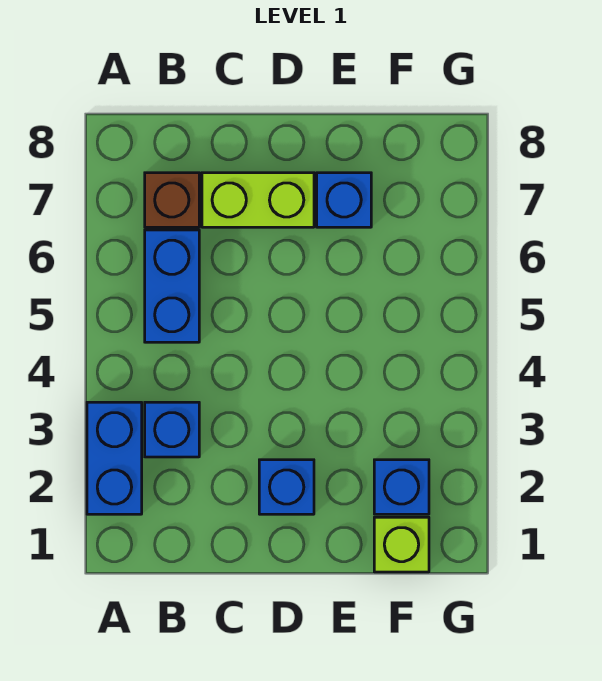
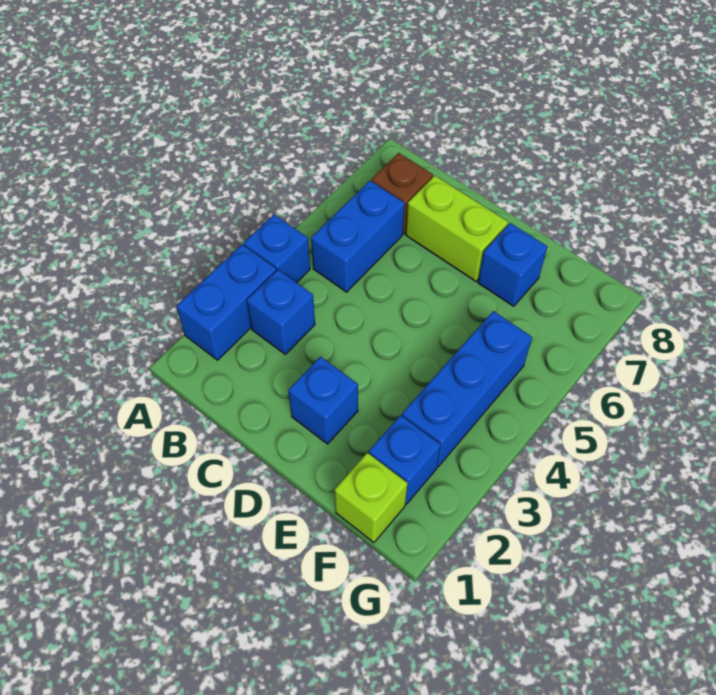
none -> blue brick A4 level 1
none -> blue brick F3:F5 level 1

